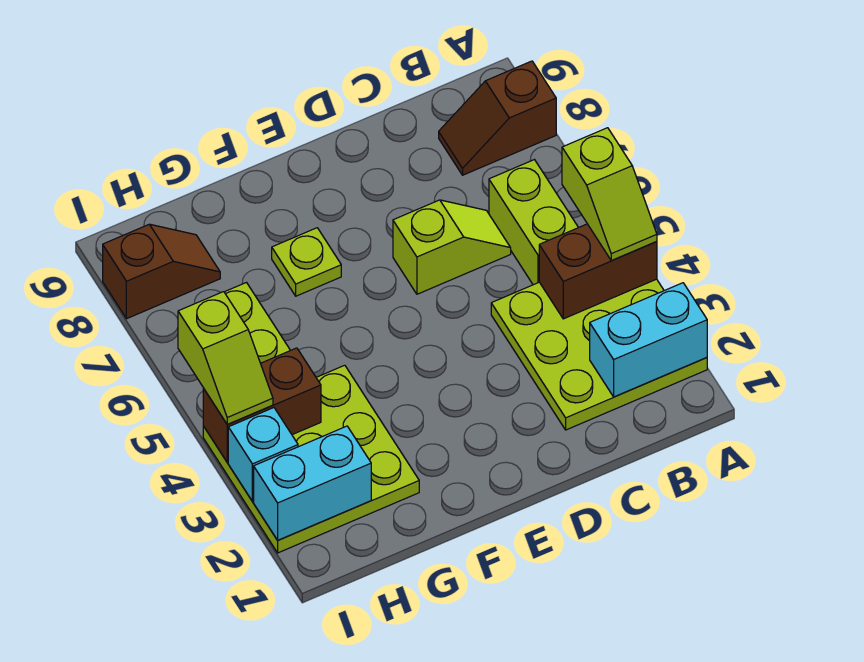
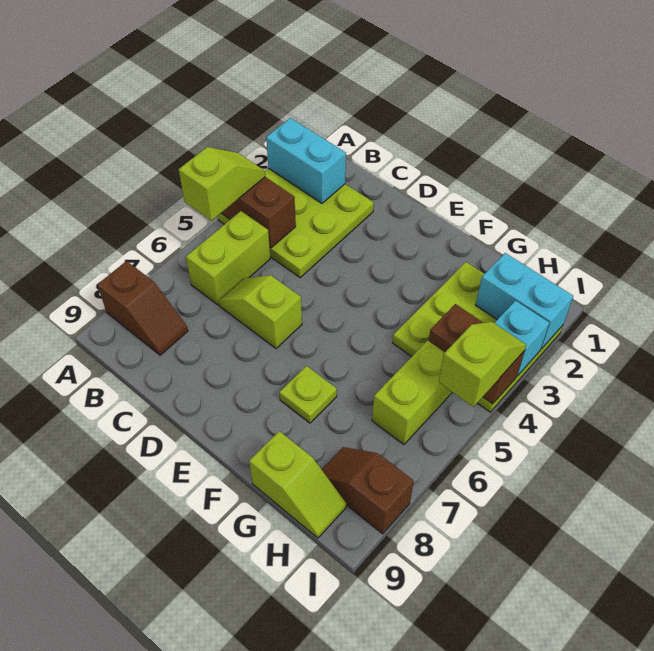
none -> lime slope G9:H9 level 1 top G

